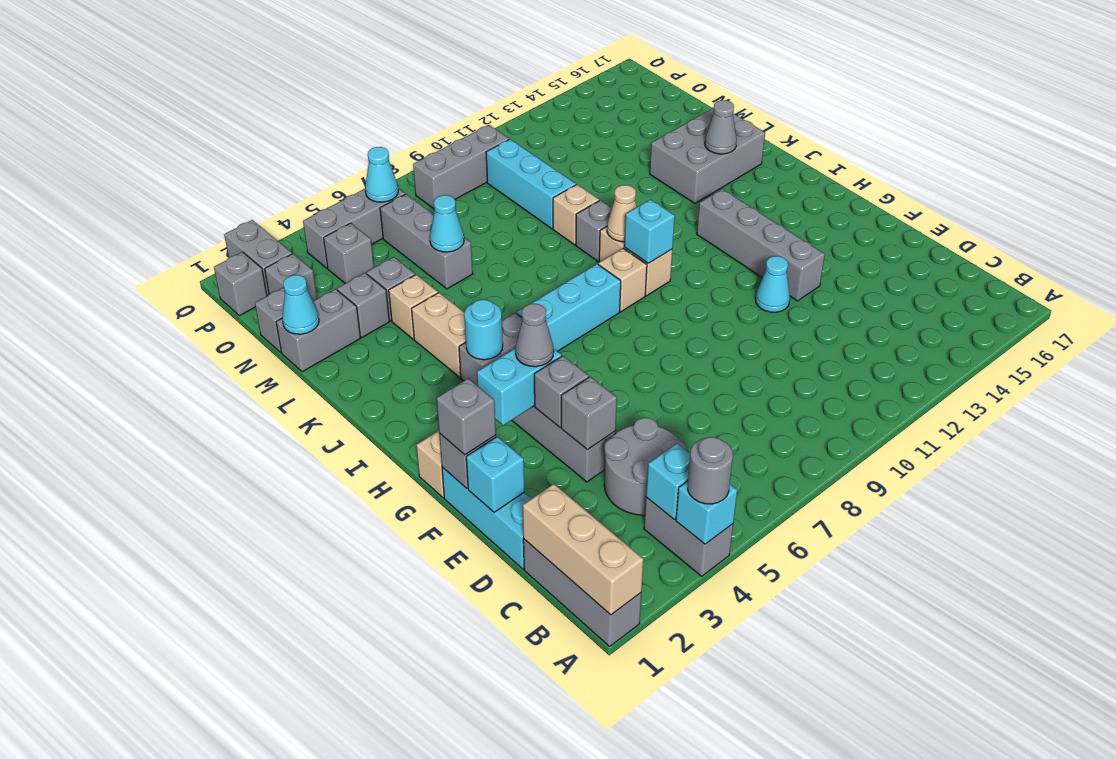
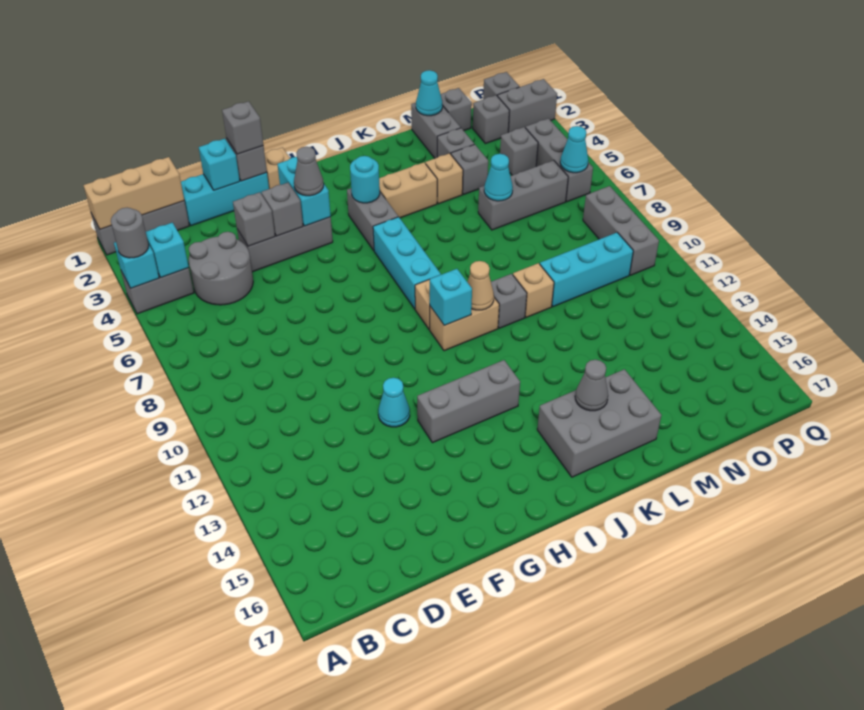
grey brick F13:I13 level 1 -> grey brick G13:I13 level 1
grey brick K14:L16 level 1 -> grey brick J15:L16 level 1

